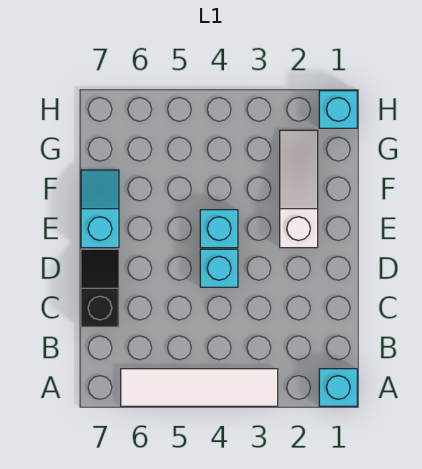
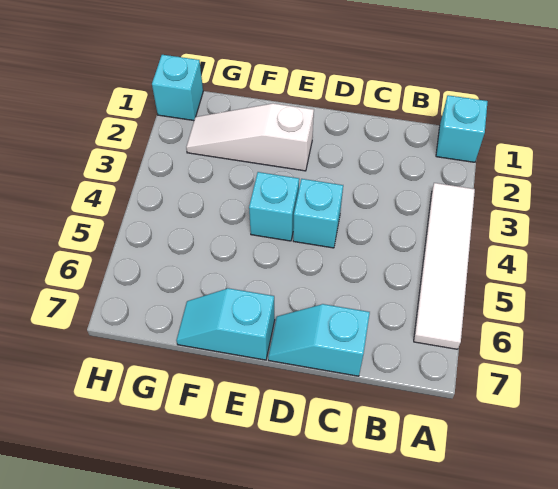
black slope C7:D7 level 1 top C -> cyan slope C7:D7 level 1 top C

